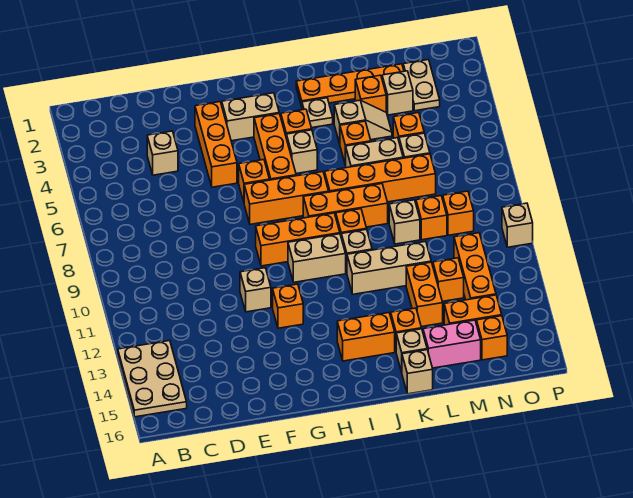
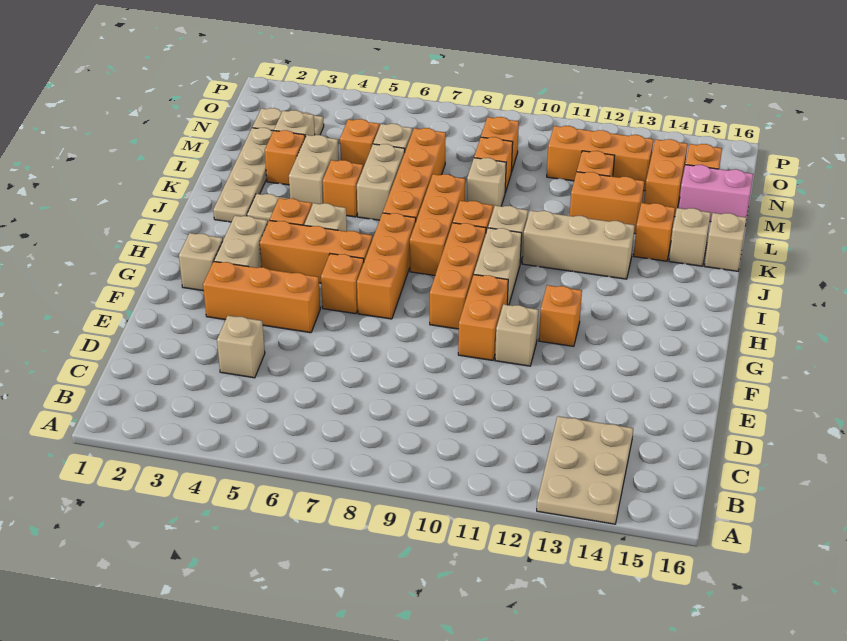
tan plate A13:B15 level 1 -> tan plate A13:C14 level 1
orange brick I14:J14 level 1 -> orange brick F10:G10 level 1
orange plate J2:M2 level 1 -> tan plate J2:M2 level 1
tan brick J11:L11 level 1 -> tan brick J11:J13 level 1
tan slope K4:L4 level 1 top K -> tan brick K4:L4 level 1
pink brick L15:M15 level 1 -> pink brick M15:M16 level 1
tan brick P10 level 1 -> tan brick G2 level 1

